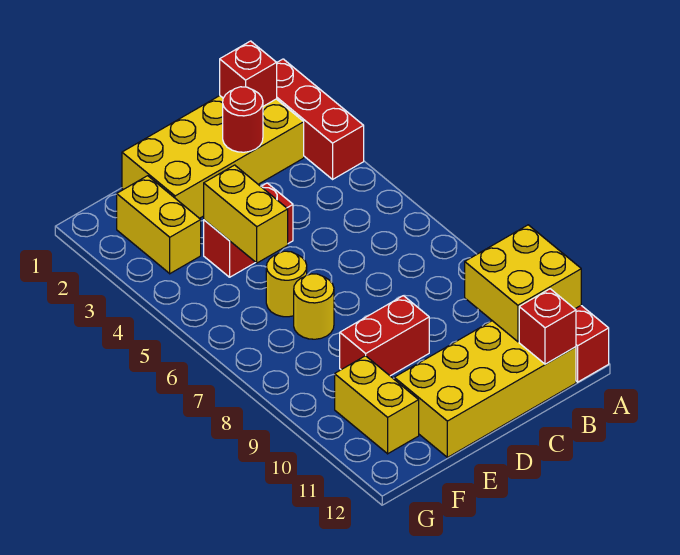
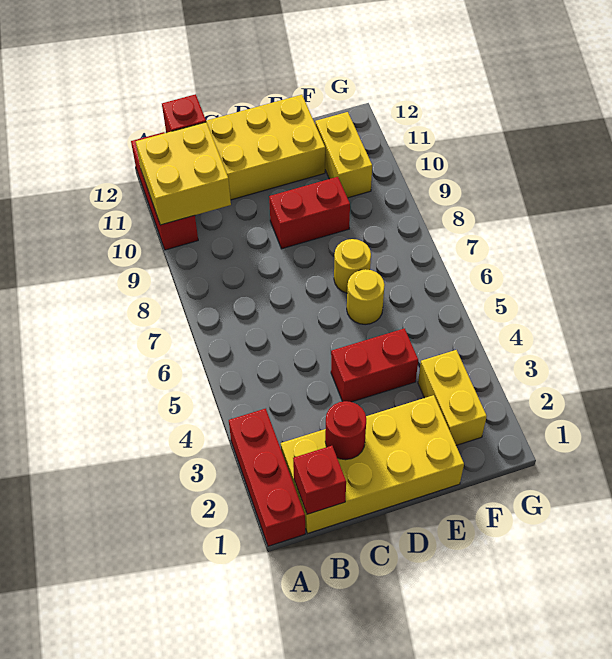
yellow brick E4:E5 level 2 -> none

